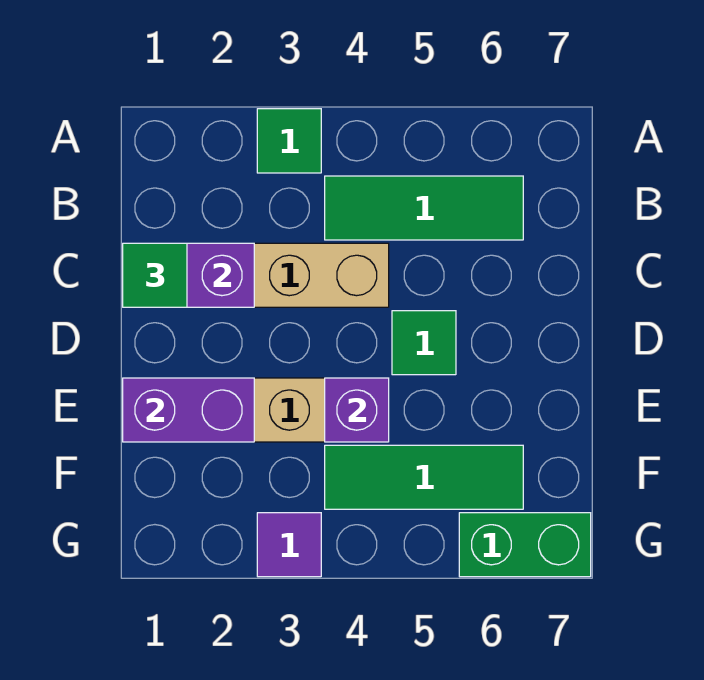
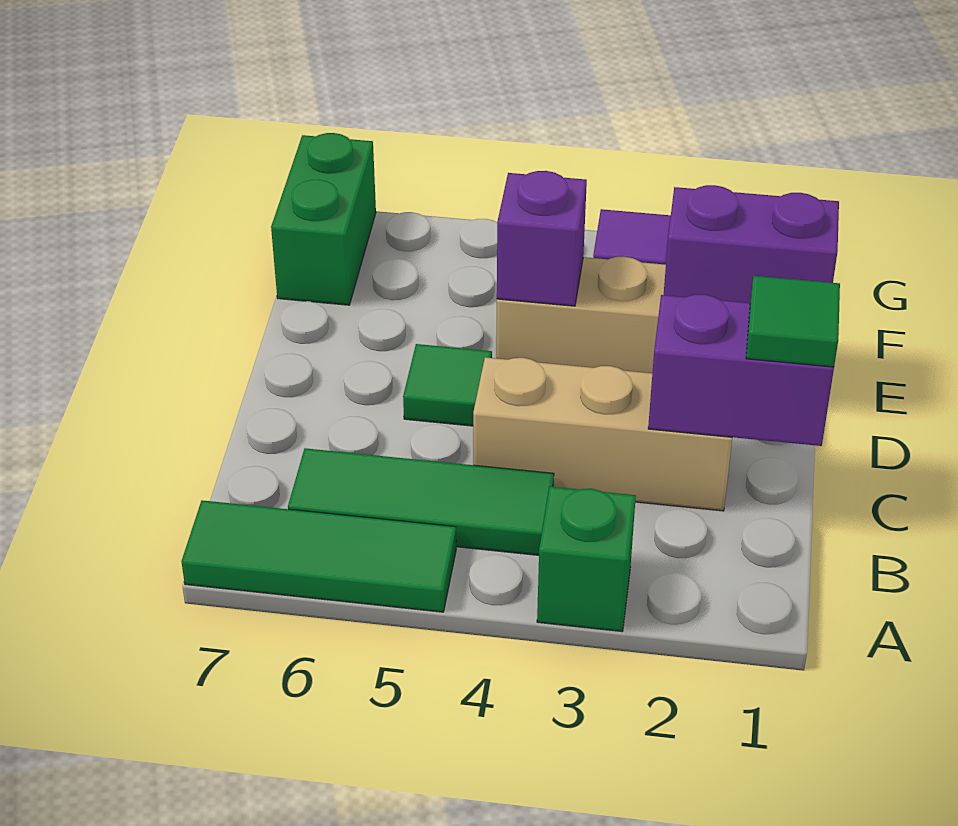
green tile A3 level 1 -> green brick A3 level 1
green tile F4:F6 level 1 -> green tile A5:A7 level 1
green brick G6:G7 level 1 -> green brick F7:G7 level 1

